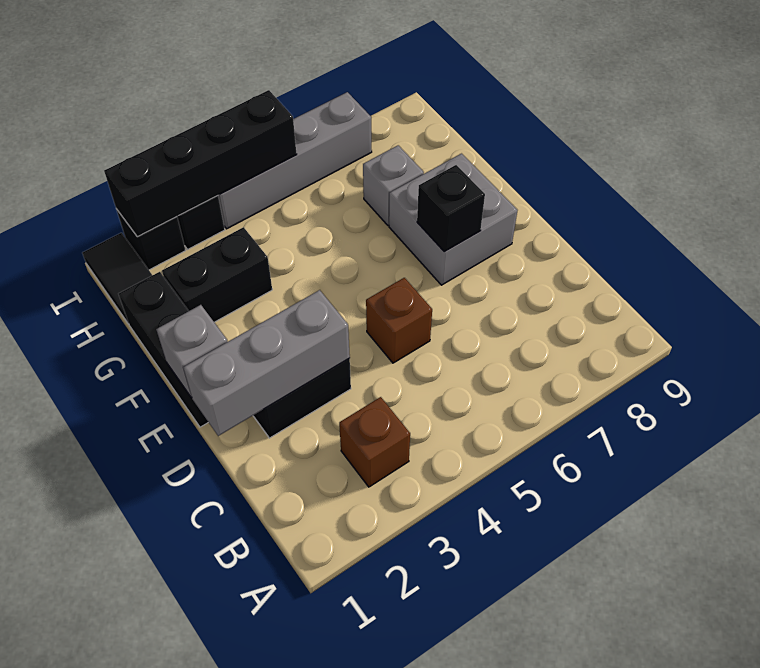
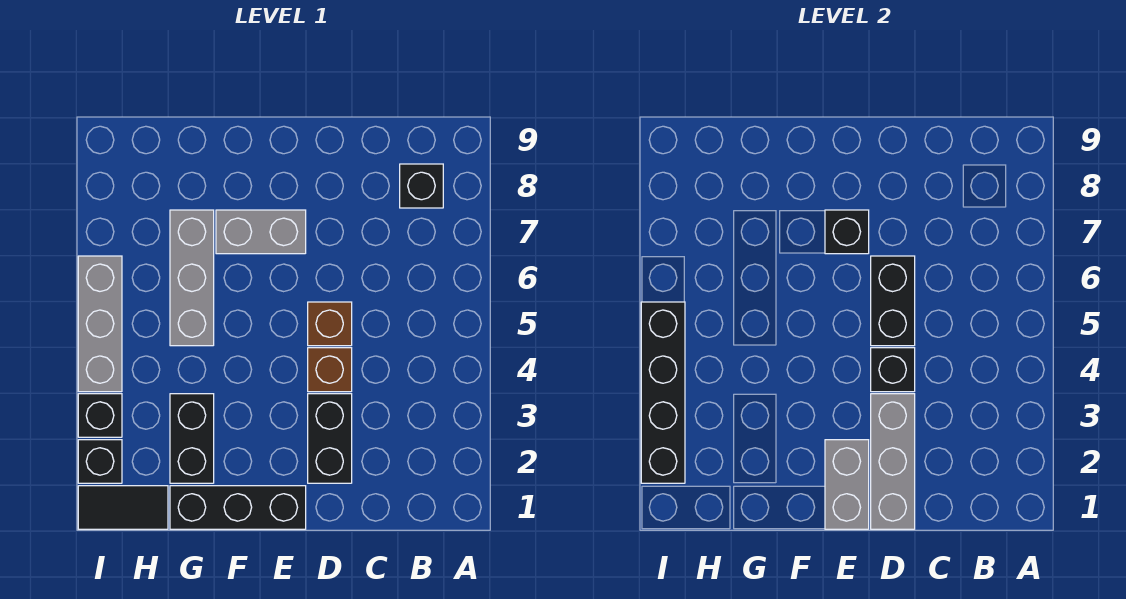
brown brick B3 level 1 -> brown brick D4 level 1
none -> black brick B8 level 1
none -> black brick D4 level 2
none -> black brick D5:D6 level 2
grey brick E1 level 2 -> grey brick E1:E2 level 2
grey brick E7:F8 level 1 -> grey brick E7:F7 level 1
grey brick G7 level 1 -> grey brick G5:G7 level 1
grey brick I4:I7 level 1 -> grey brick I4:I6 level 1

